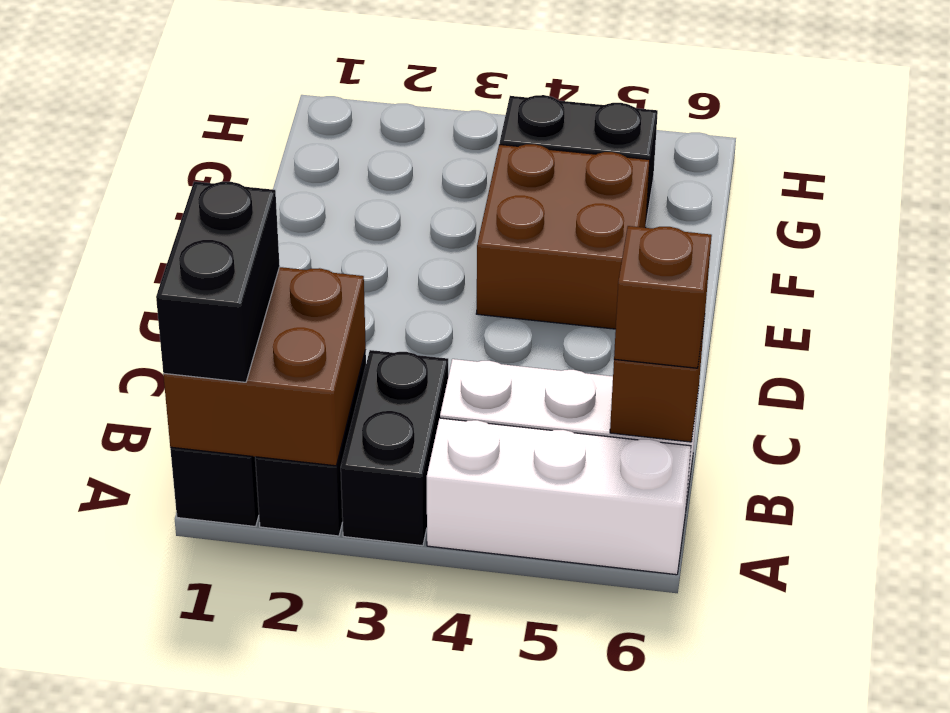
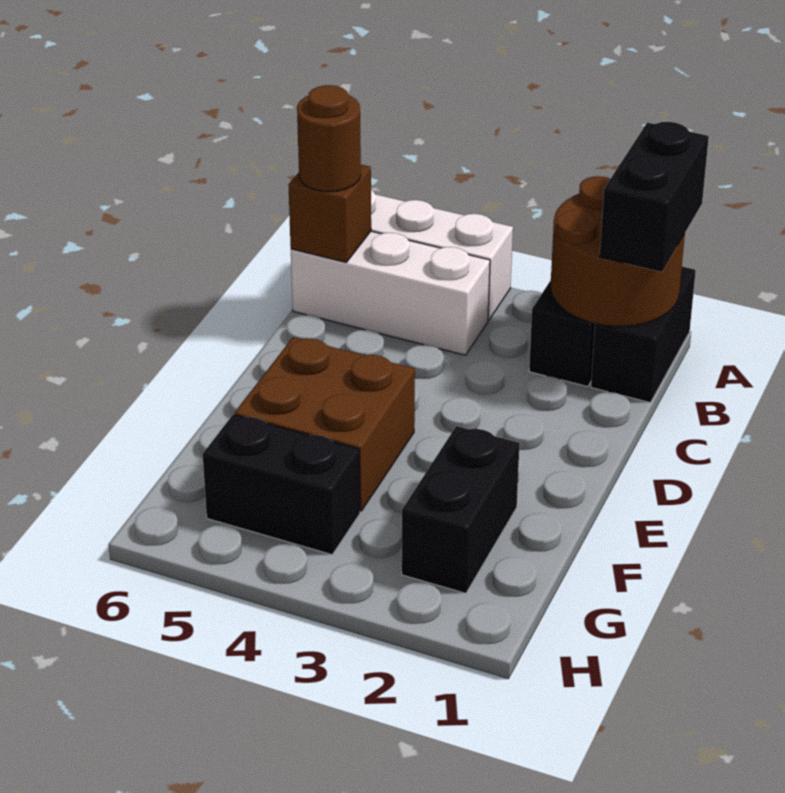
brown brick A1:B2 level 2 -> brown round brick A1:B2 level 2
black brick A3:B3 level 1 -> black brick F2:G2 level 1
brown brick B6 level 3 -> brown round brick B6 level 3

